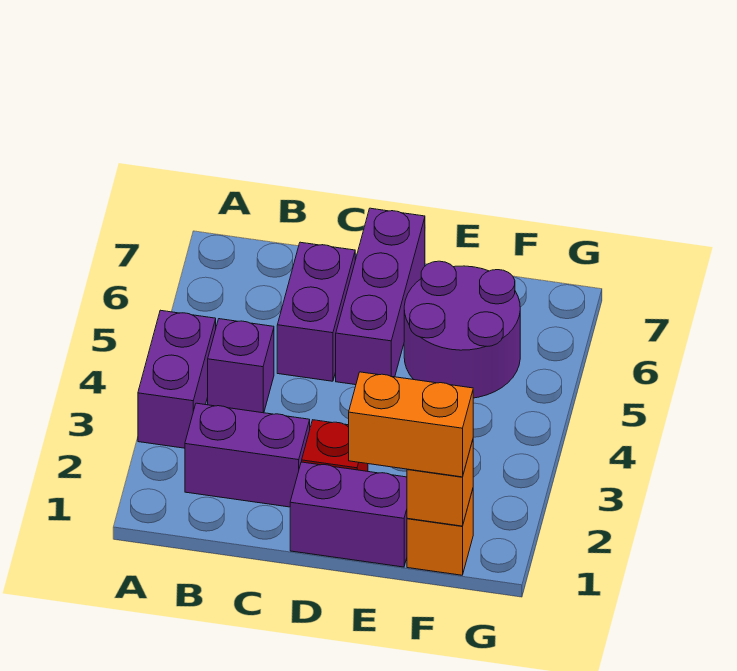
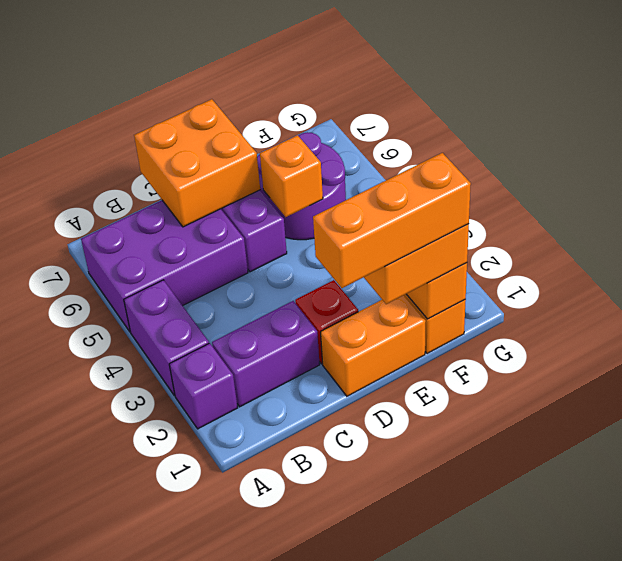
purple brick B4 level 1 -> purple brick A2 level 1
purple brick C5:C6 level 1 -> purple brick A5:C6 level 1
none -> orange brick C6:D7 level 2
purple brick D1:E1 level 1 -> orange brick D1:E1 level 1
none -> orange brick D1:F1 level 4
none -> orange brick E5 level 2

